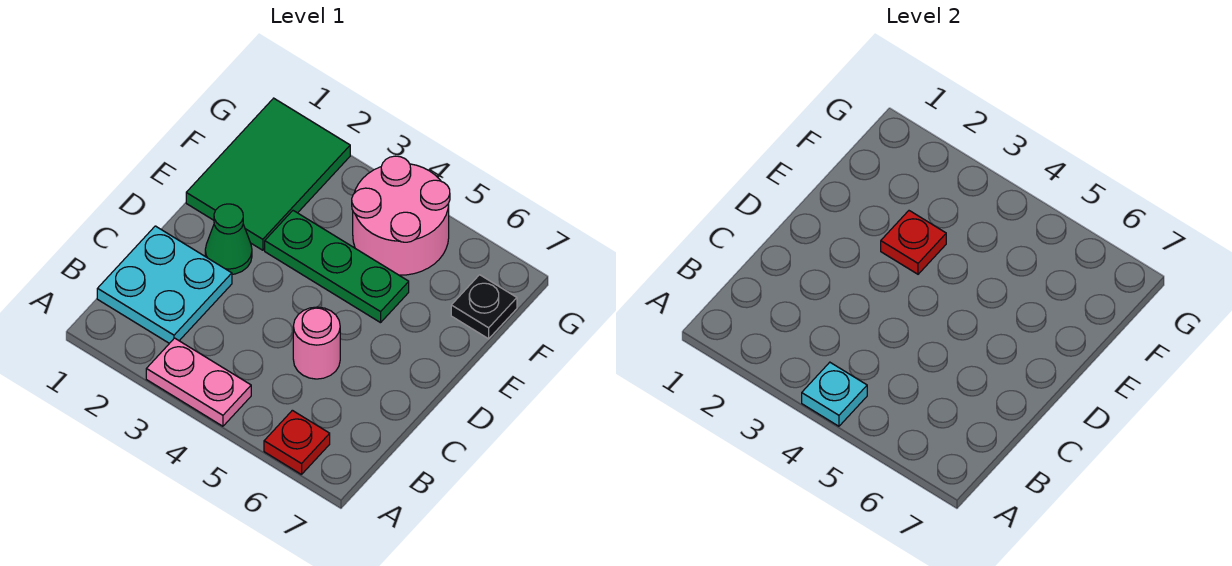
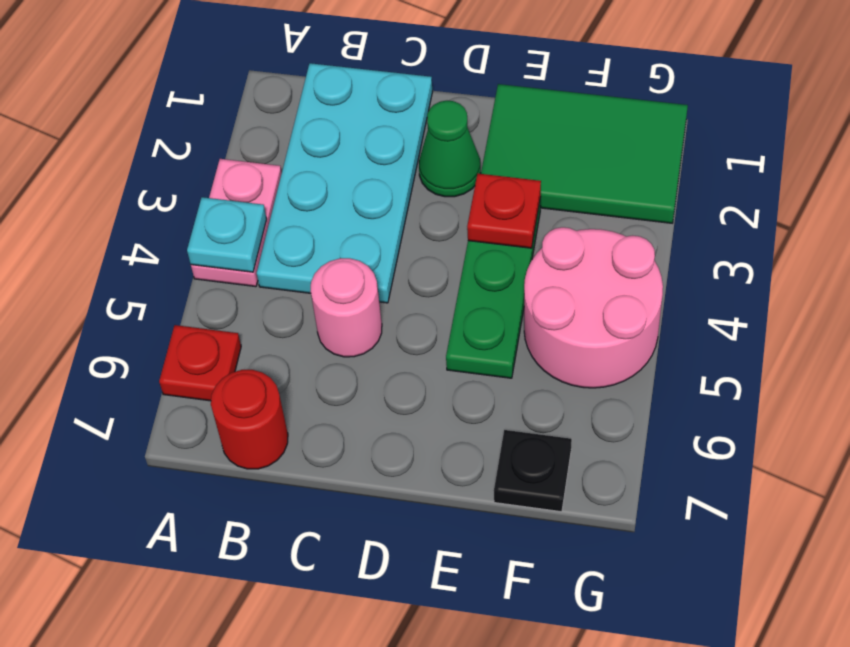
cyan plate B1:C2 level 1 -> cyan plate B1:C4 level 1
none -> red round brick B7 level 1

